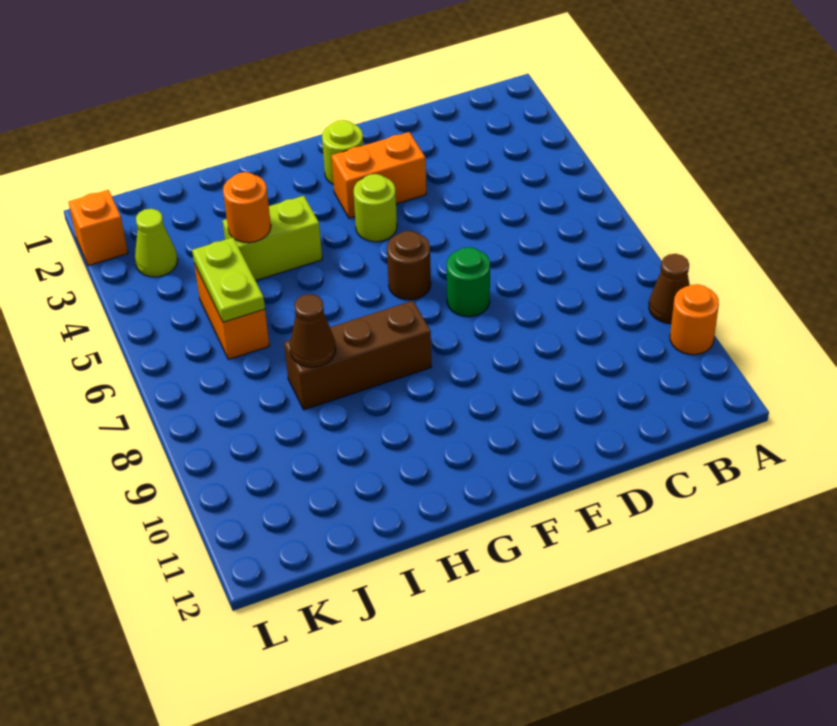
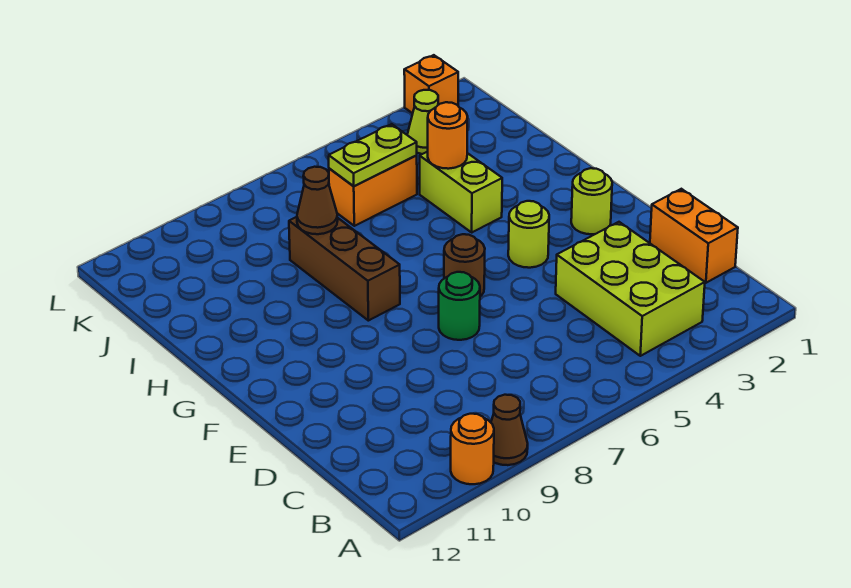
none -> lime brick B3:D4 level 1
orange brick E3:F3 level 1 -> orange brick C1:D1 level 1

